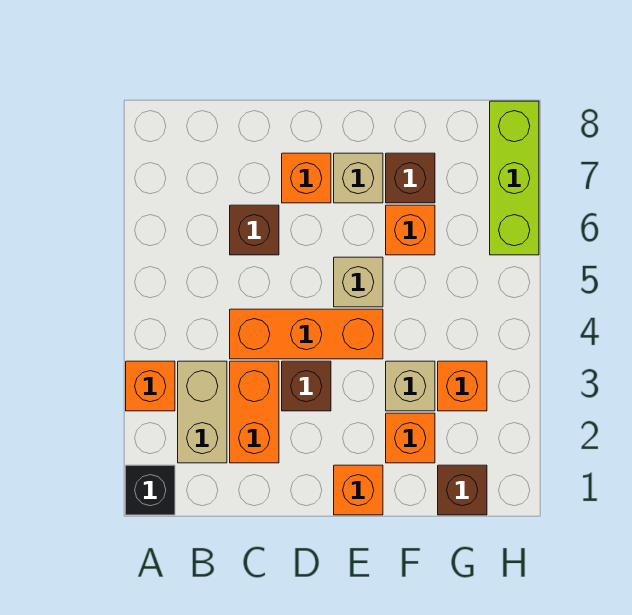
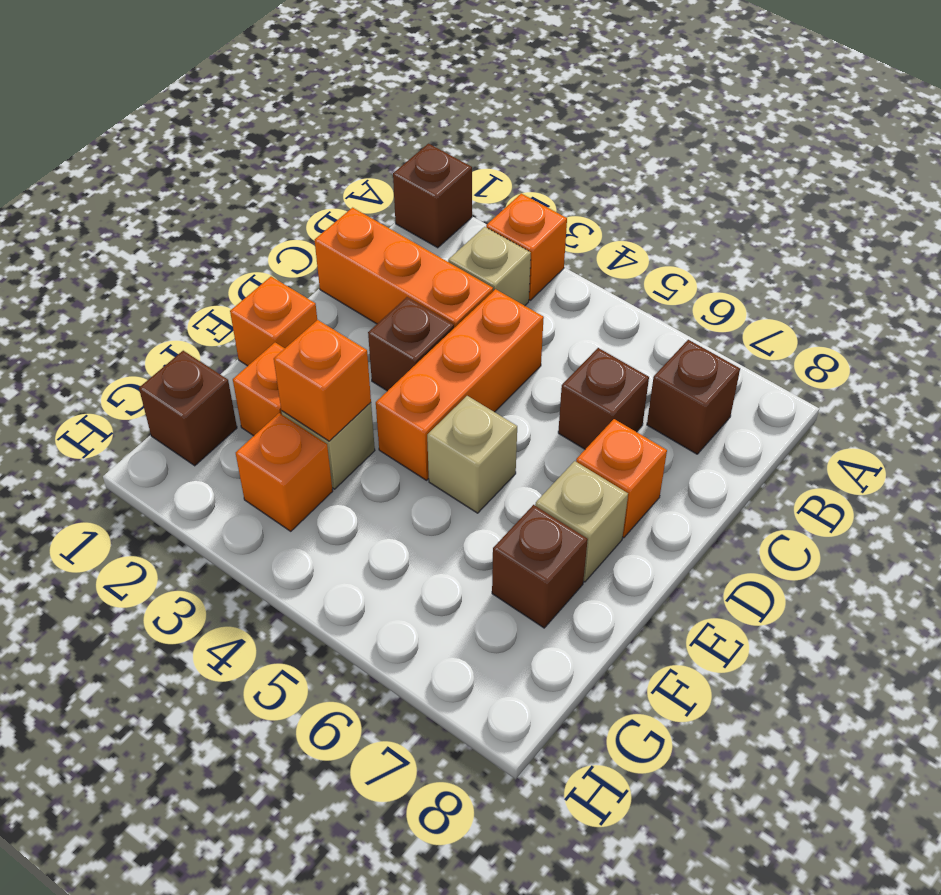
black brick A1 level 1 -> brown brick A1 level 1
tan brick B2:B3 level 1 -> tan brick B3 level 1
none -> brown brick B7 level 1
orange brick C2:C3 level 1 -> orange brick C1:C3 level 1
orange brick F6 level 1 -> orange brick F3 level 2
lime brick H6:H8 level 1 -> none

